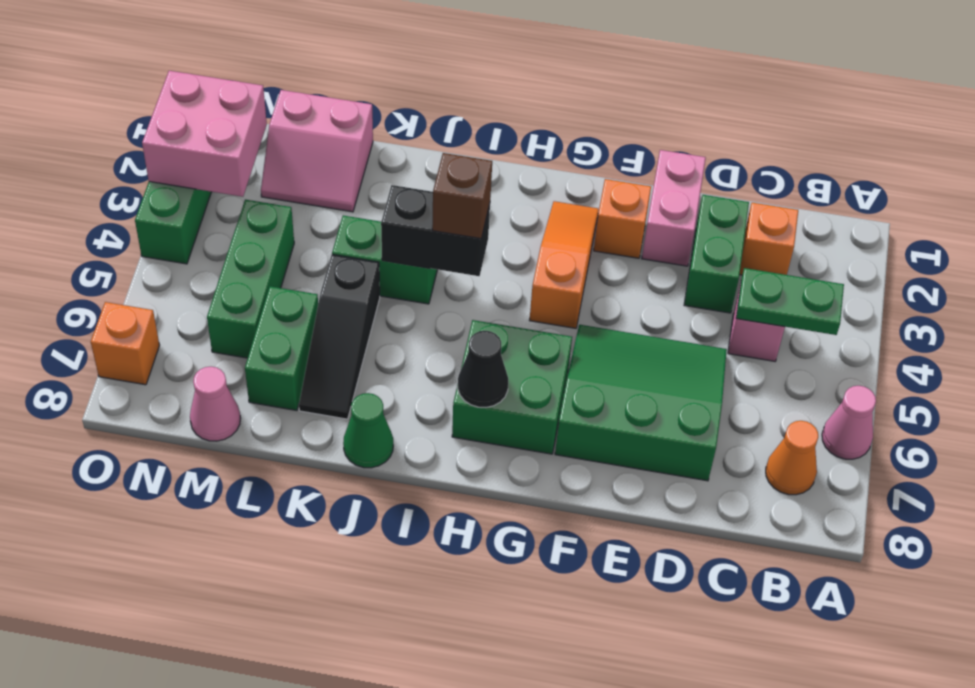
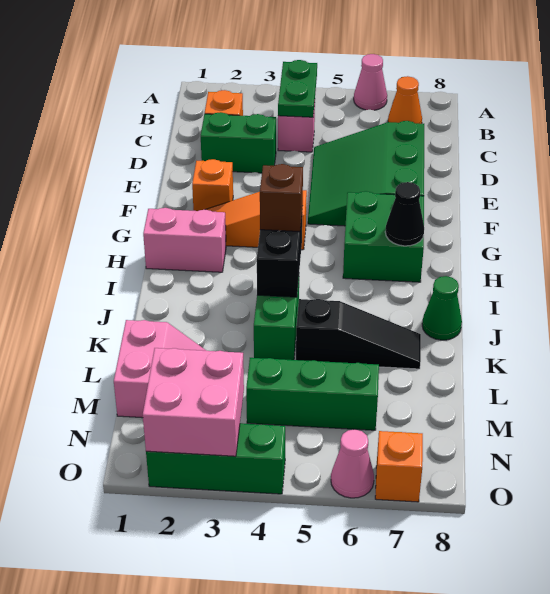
pink brick E1:E2 level 1 -> pink brick H1:H2 level 1
green brick L6:L7 level 1 -> none
pink cone M8 level 1 -> pink cone O6 level 1

